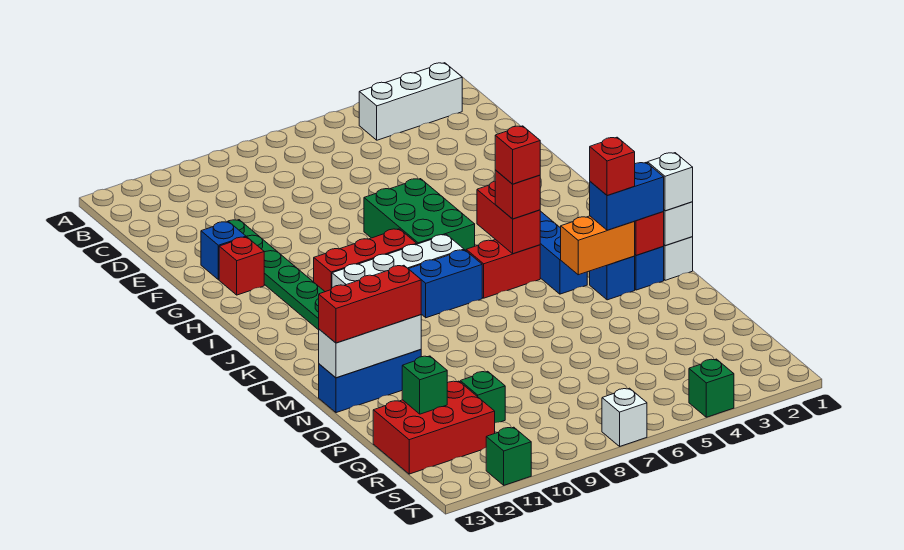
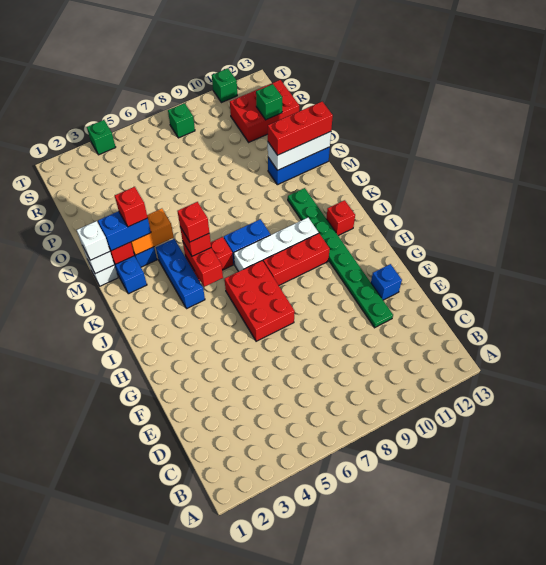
white brick B2:B4 level 1 -> none
green brick G6:I7 level 1 -> red brick G6:I7 level 1
red brick G12 level 1 -> red brick J12 level 1
green brick Q10 level 1 -> green brick S8 level 1
white brick T7 level 1 -> none

